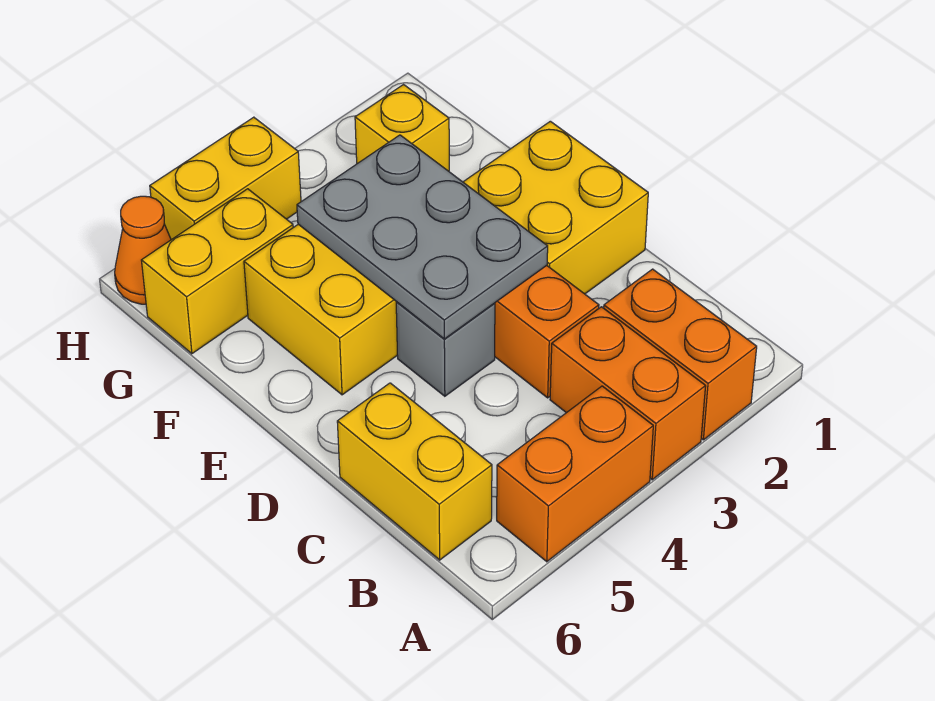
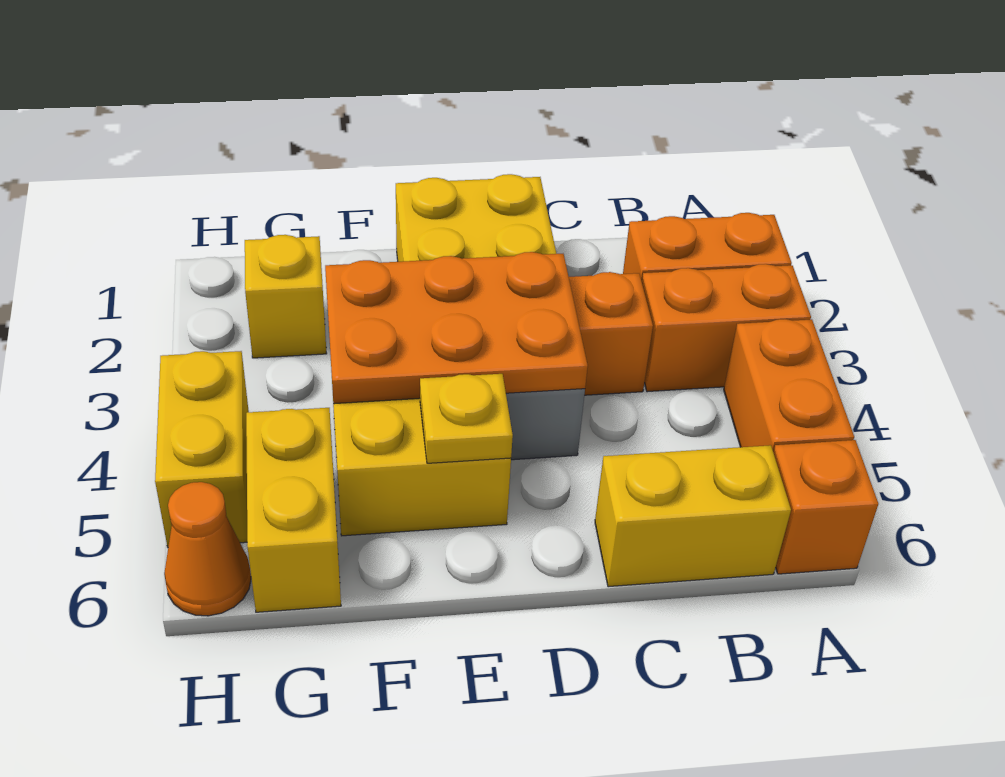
none -> orange brick A6 level 1
grey plate D3:F4 level 2 -> orange plate D3:F4 level 2
none -> yellow plate E5 level 2

